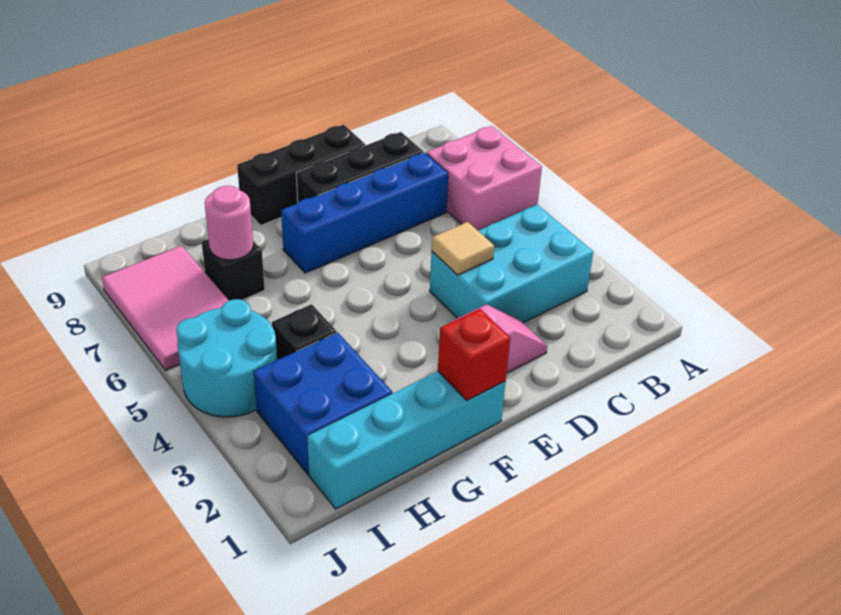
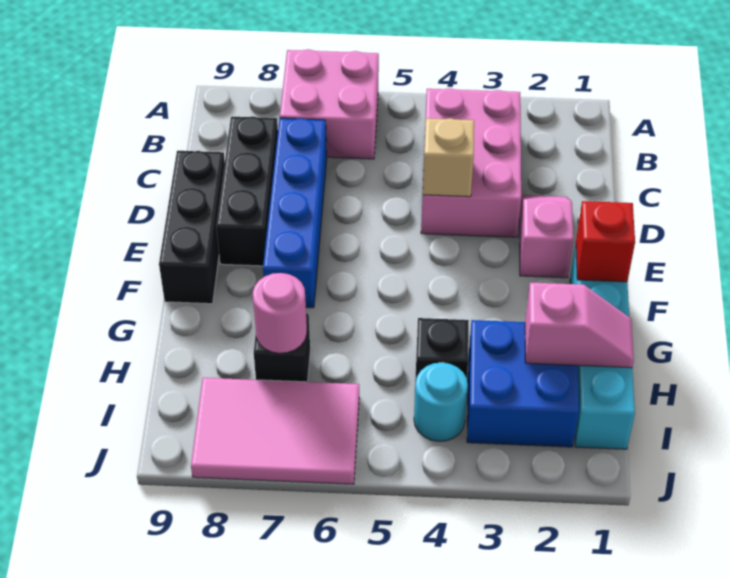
cyan brick B3:D4 level 1 -> pink brick B3:D4 level 1
tan tile D4 level 2 -> tan brick D4 level 2
none -> pink slope H1:H2 level 2 top 2
cyan round brick I4:J5 level 1 -> cyan round brick I4 level 1

